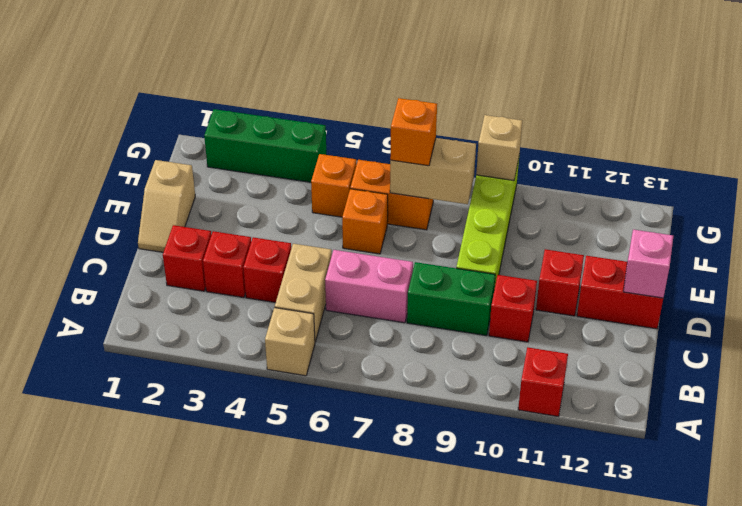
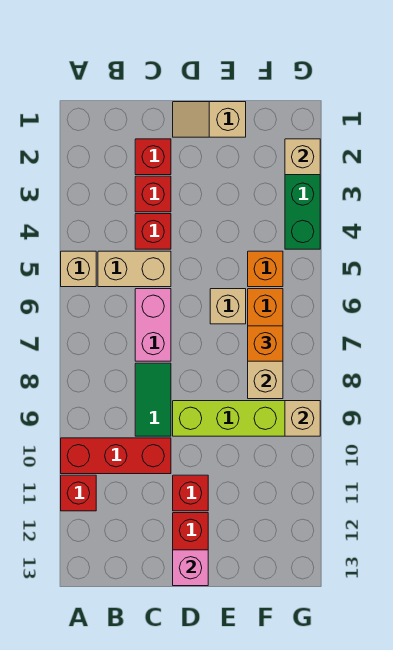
green brick C8:C9 level 1 -> green tile C8:C9 level 1
red brick C10 level 1 -> red brick A10:C10 level 1
orange brick E6 level 1 -> tan brick E6 level 1
none -> tan brick G2 level 2

